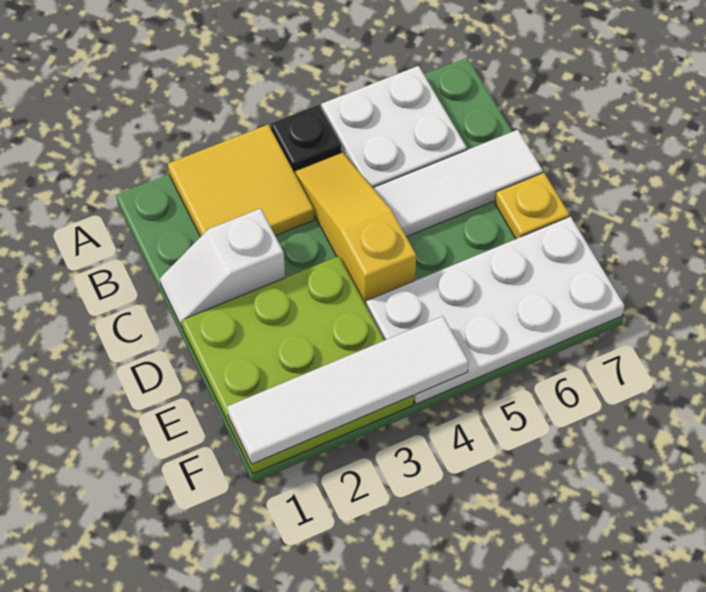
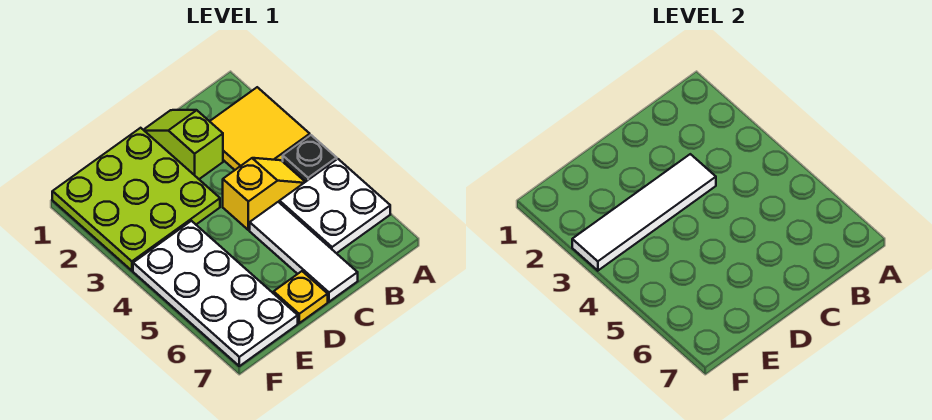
yellow slope B4:D4 level 1 top D -> yellow slope B4:C4 level 1 top C
white slope C1:C2 level 1 top 2 -> lime slope C1:C2 level 1 top 2
white tile F1:F4 level 2 -> white tile C3:F3 level 2

